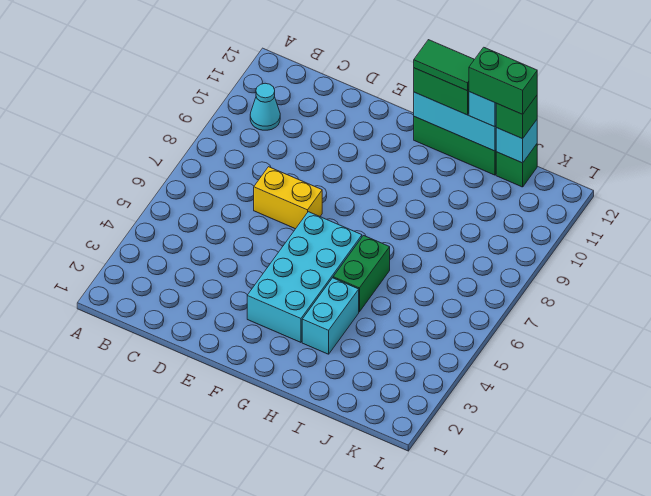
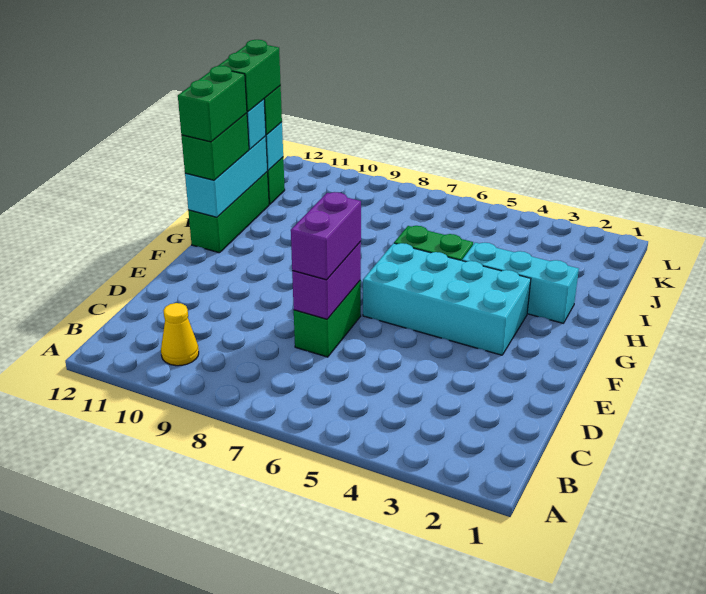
cyan cone B10 level 1 -> yellow cone B10 level 1
yellow brick D7:E7 level 1 -> green brick D7:E7 level 1
none -> purple brick D7:E7 level 2
none -> purple brick D7:E7 level 3
green tile G12:H12 level 4 -> green brick G12:H12 level 4
cyan brick H3:H4 level 1 -> cyan brick H2:H4 level 1

